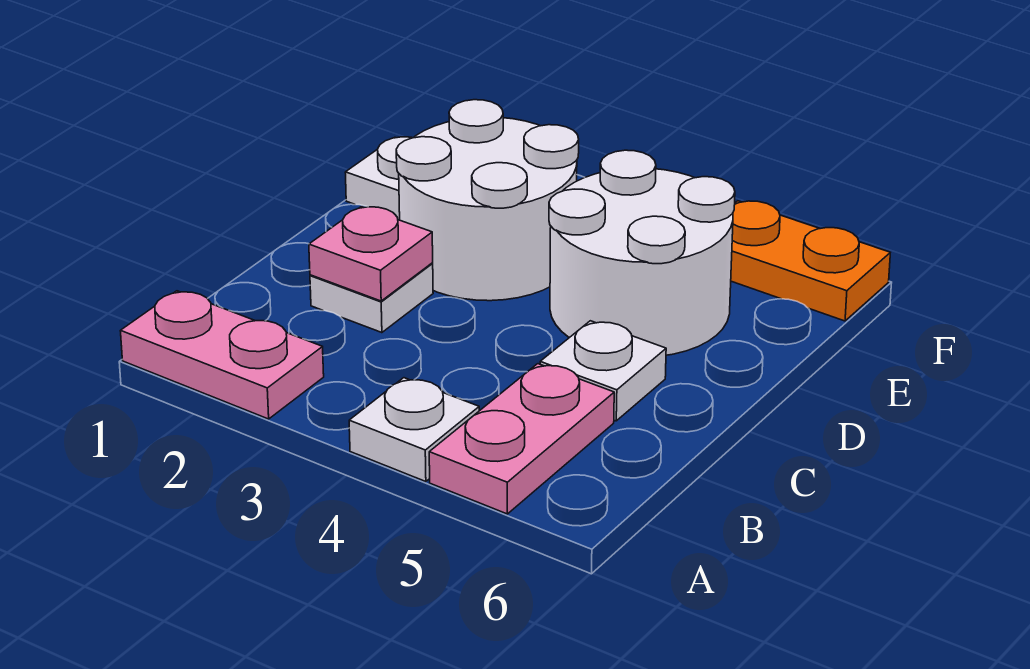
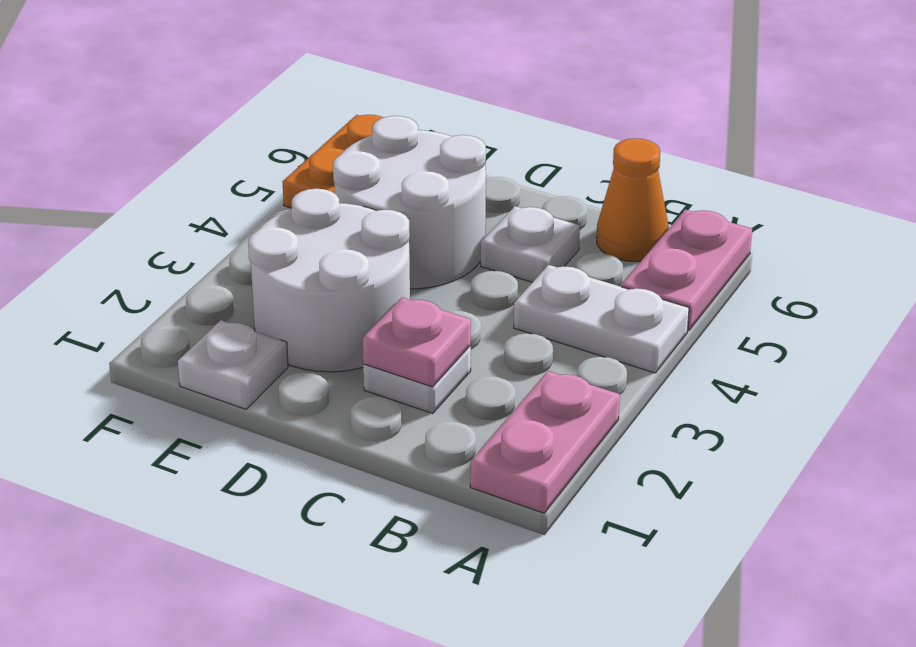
white plate A4 level 1 -> white plate A4:B4 level 1
pink plate A5:B5 level 1 -> pink plate A5:A6 level 1
none -> orange cone B6 level 1

